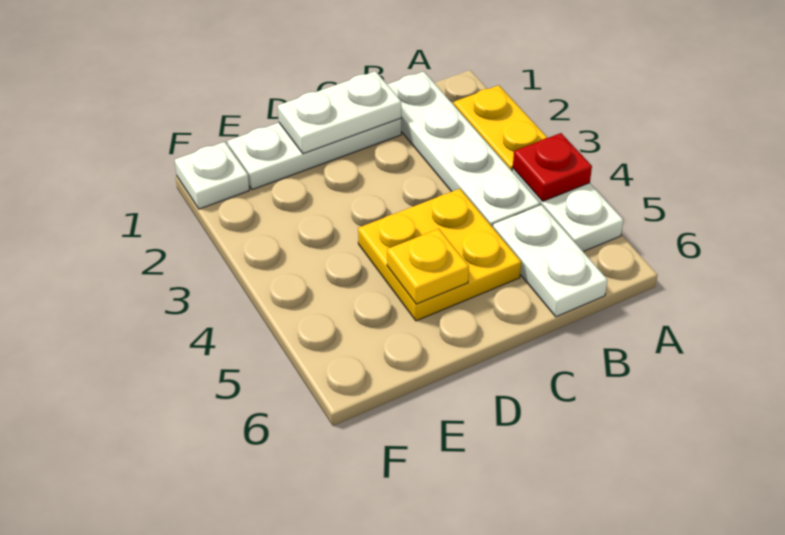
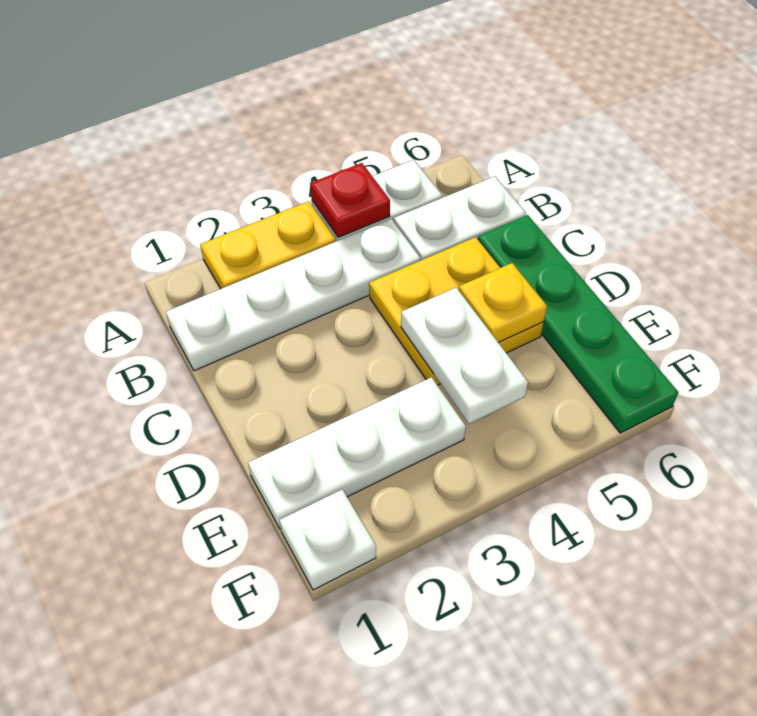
white plate C1:E1 level 1 -> white plate E1:E3 level 1
white plate C1:D1 level 2 -> white plate D4:E4 level 2
none -> green plate C6:F6 level 1

